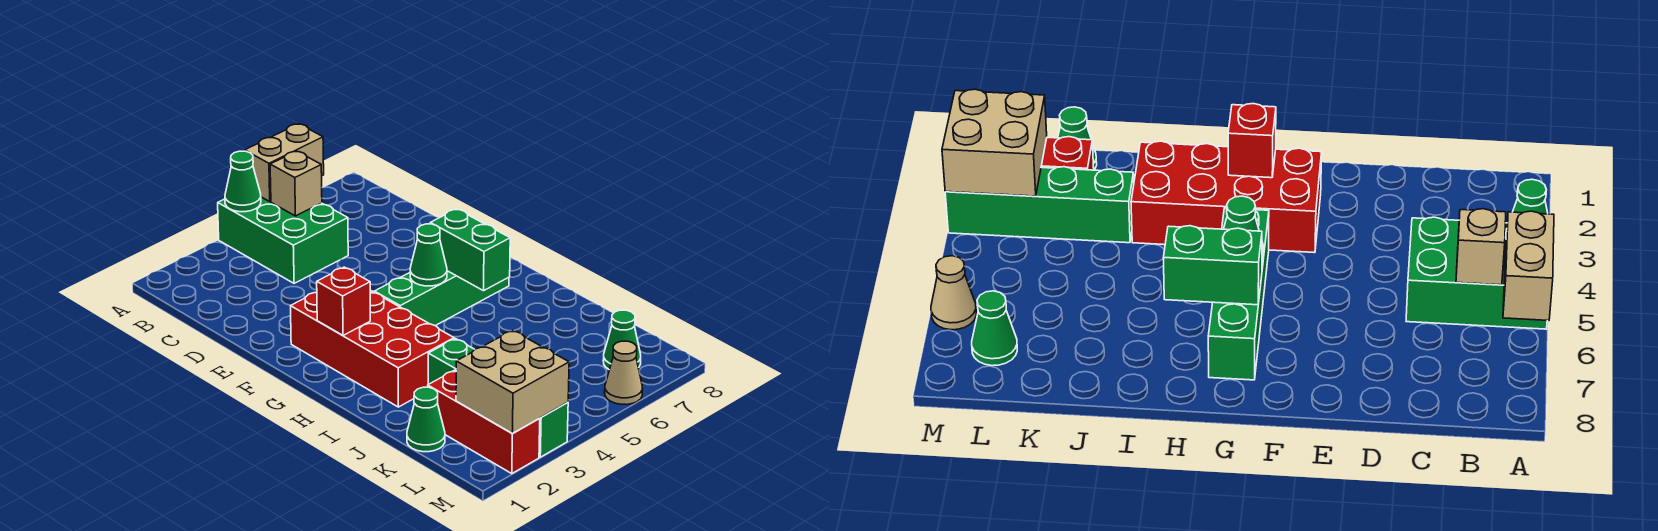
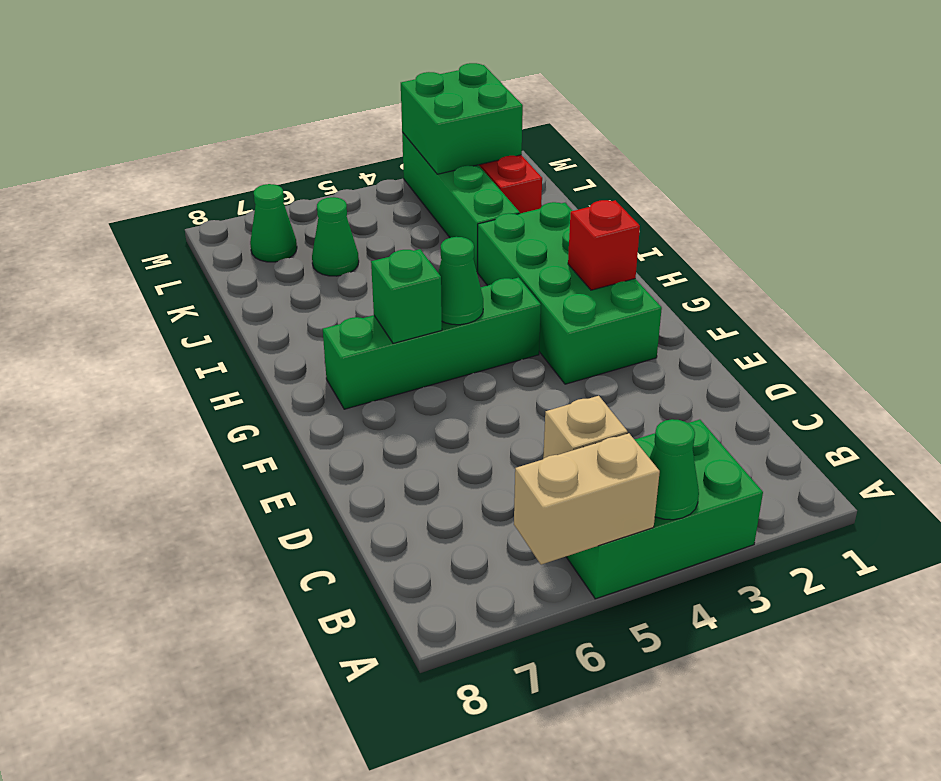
green brick A4:C5 level 1 -> green brick A3:B5 level 1
red brick F2:I3 level 1 -> green brick F2:I3 level 1
green brick G6:H6 level 2 -> green brick G6 level 2
green cone K1 level 1 -> green cone K6 level 1
tan brick L2:M3 level 2 -> green brick L2:M3 level 2
tan cone M6 level 1 -> none

